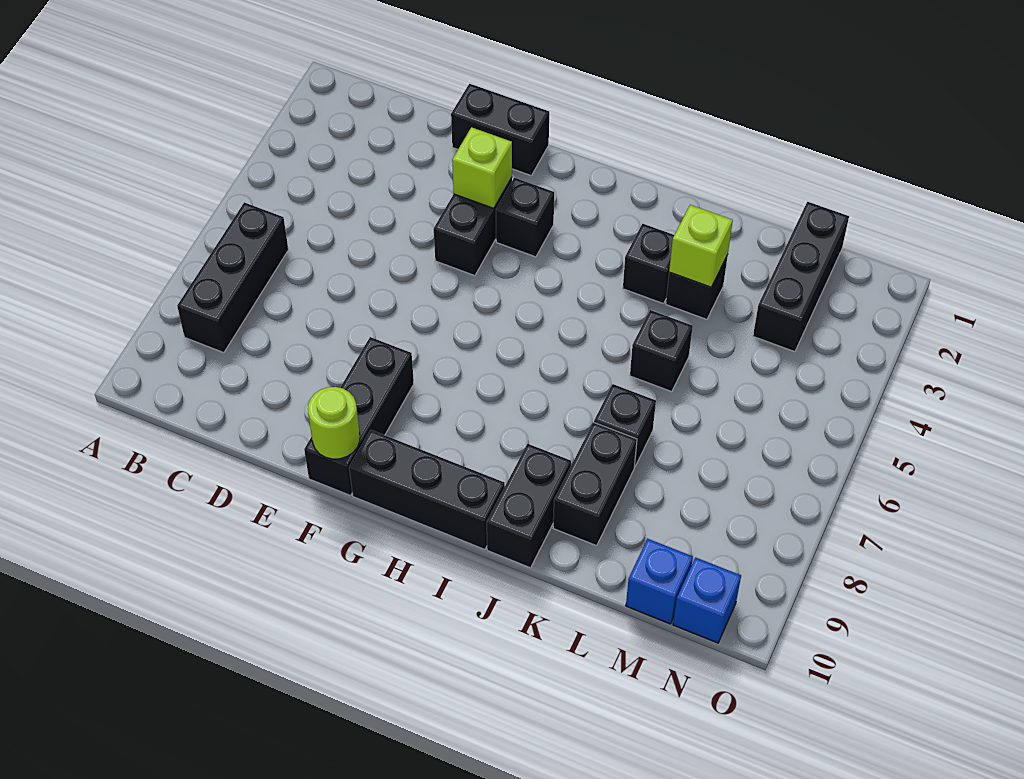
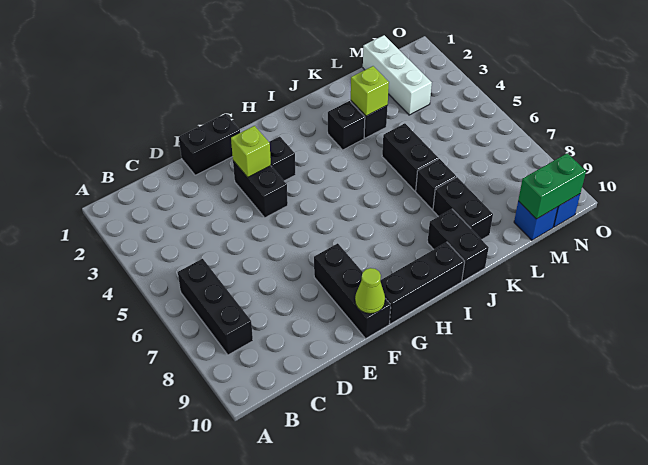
lime round brick F10 level 2 -> lime cone F10 level 2
black brick K5 level 1 -> black brick K5:K6 level 1
black brick M1:M3 level 1 -> white brick M1:M3 level 1
none -> green brick M10:N10 level 2

